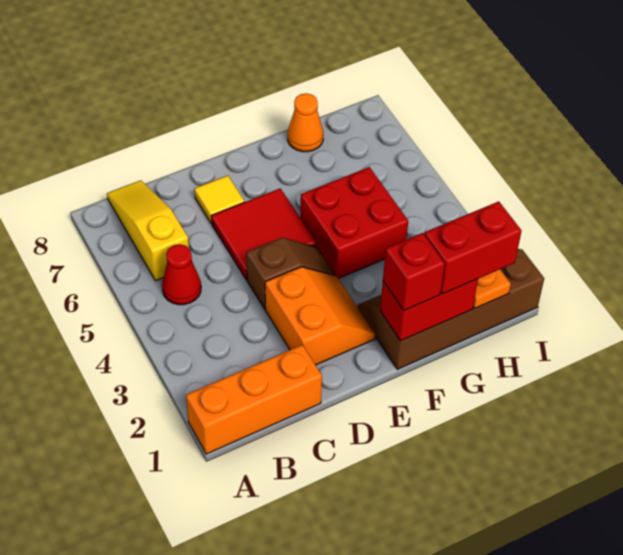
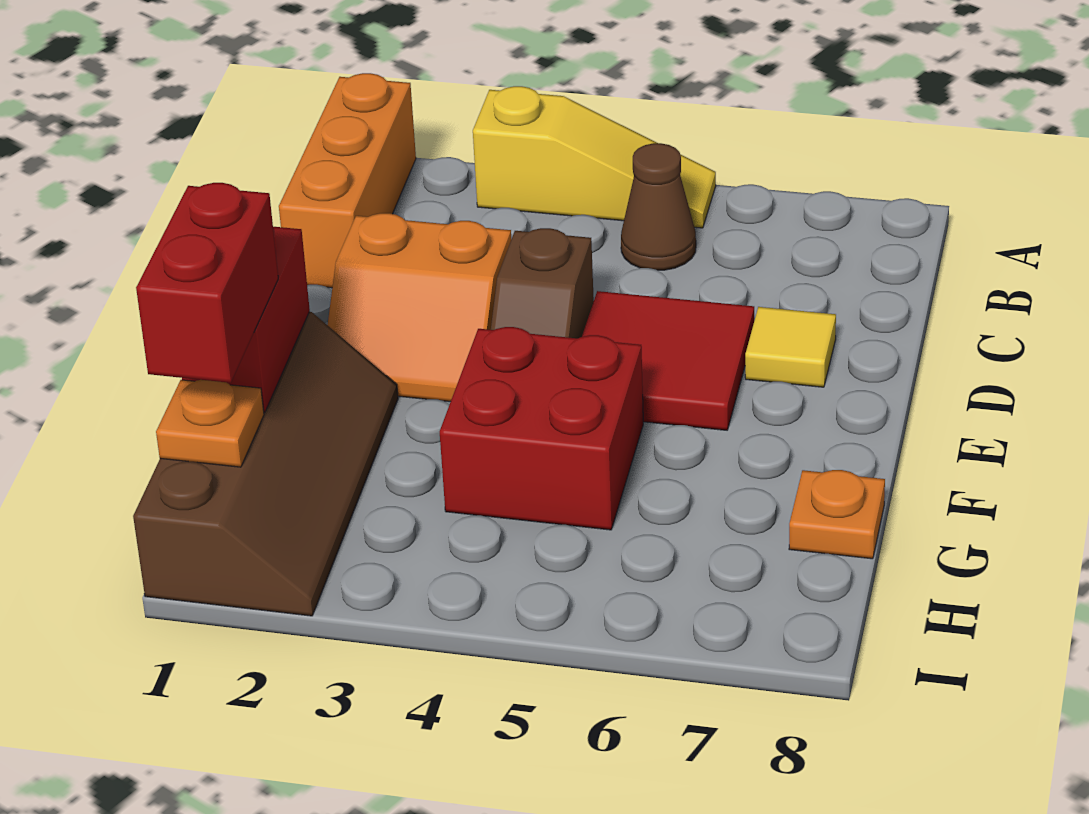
red cone B5 level 1 -> brown cone B5 level 1
yellow slope B6:B8 level 1 top 6 -> yellow slope A3:A5 level 1 top 3
red brick F1 level 3 -> none
orange cone G8 level 1 -> orange plate G8 level 1

